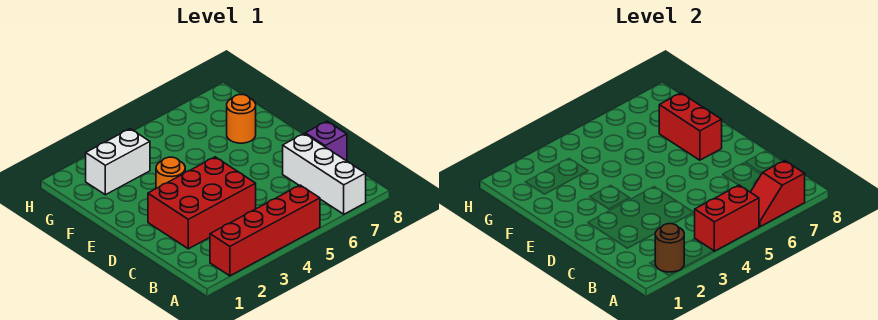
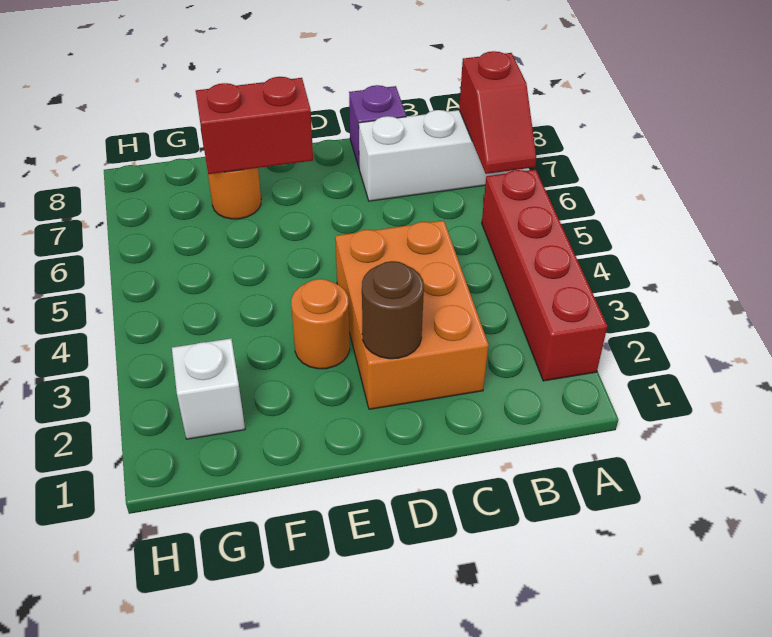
brown round brick A2 level 2 -> brown round brick D2 level 2
red brick A4:A5 level 2 -> none
red brick C2:D4 level 1 -> orange brick C2:D4 level 1
white brick G2:G3 level 1 -> white brick G2 level 1

